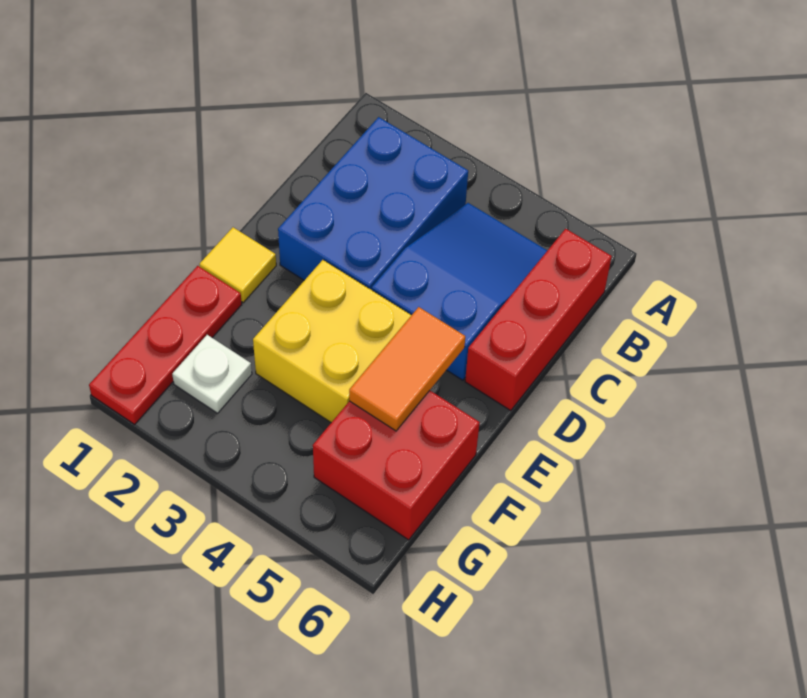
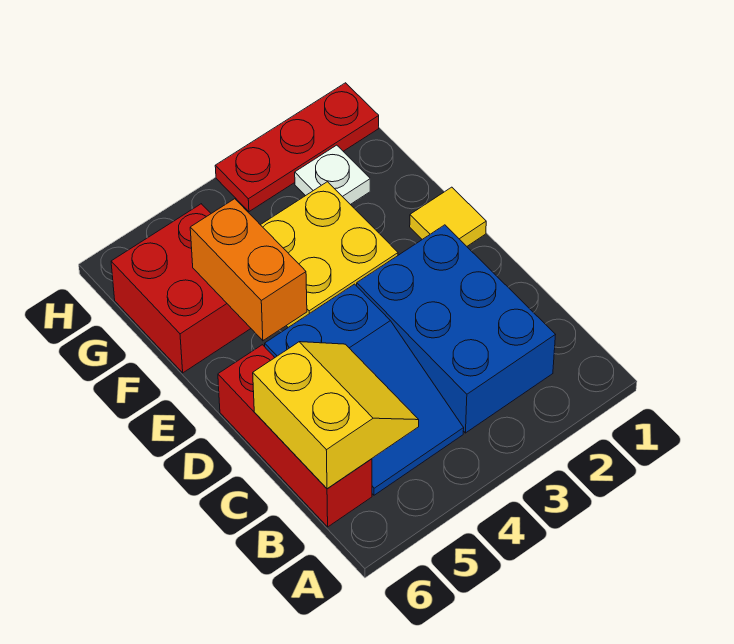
none -> yellow slope B5:C6 level 2 top 6
orange tile E5:F5 level 2 -> orange brick E5:F5 level 2
red plate F1:H1 level 1 -> red plate H1:H3 level 1

